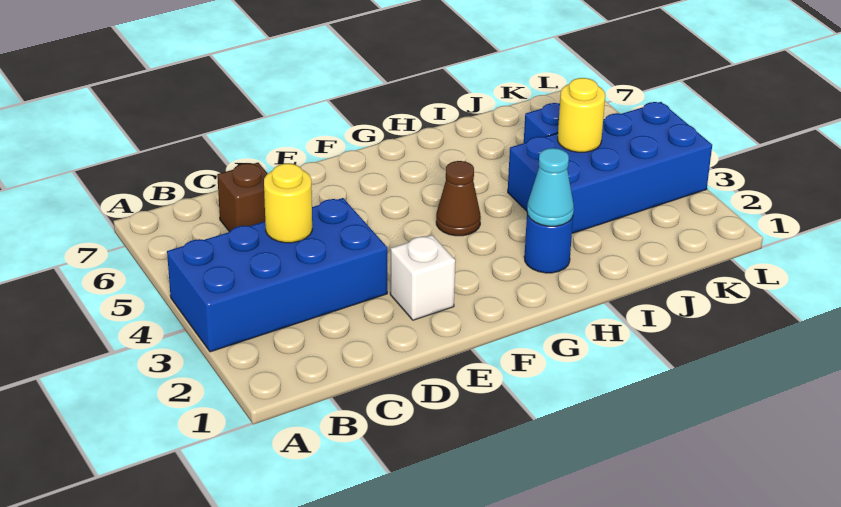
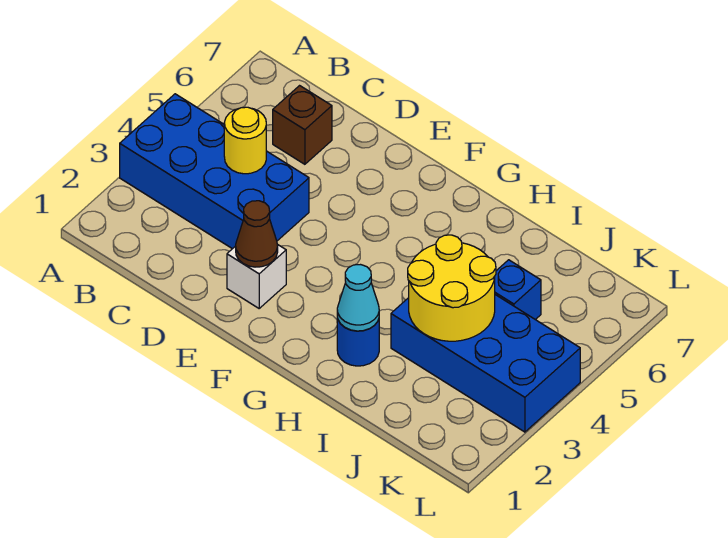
brown cone G4 level 1 -> brown cone E2 level 2
yellow round brick J4 level 2 -> yellow round brick I3:J4 level 2

